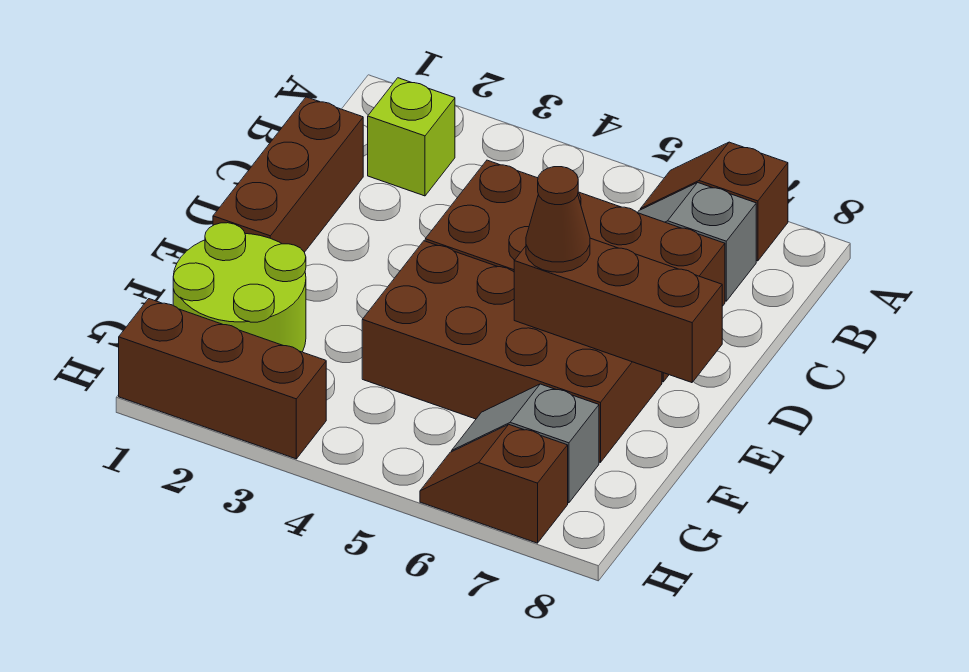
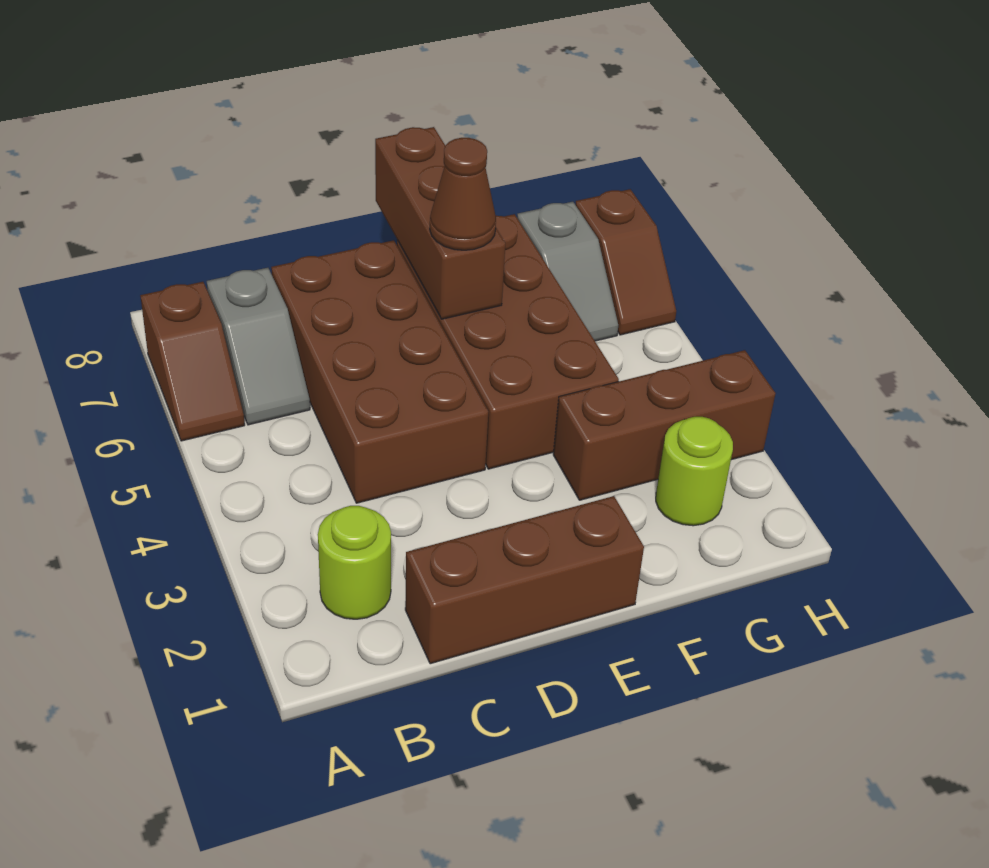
lime brick B2 level 1 -> lime round brick B2 level 1
lime round brick F1:G2 level 1 -> lime round brick G2 level 1
brown brick H1:H3 level 1 -> brown brick F3:H3 level 1

